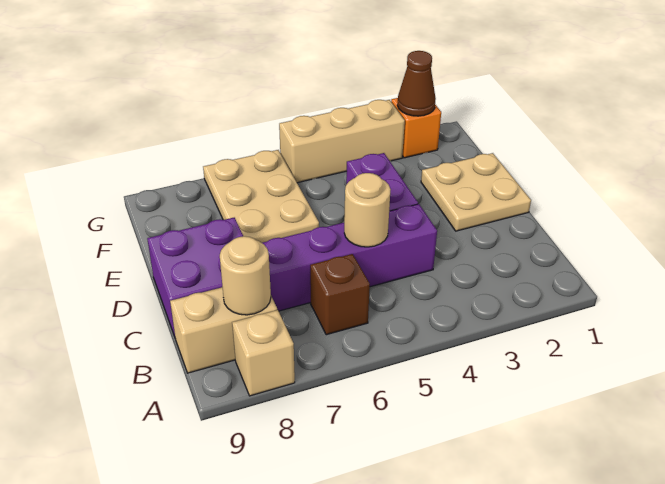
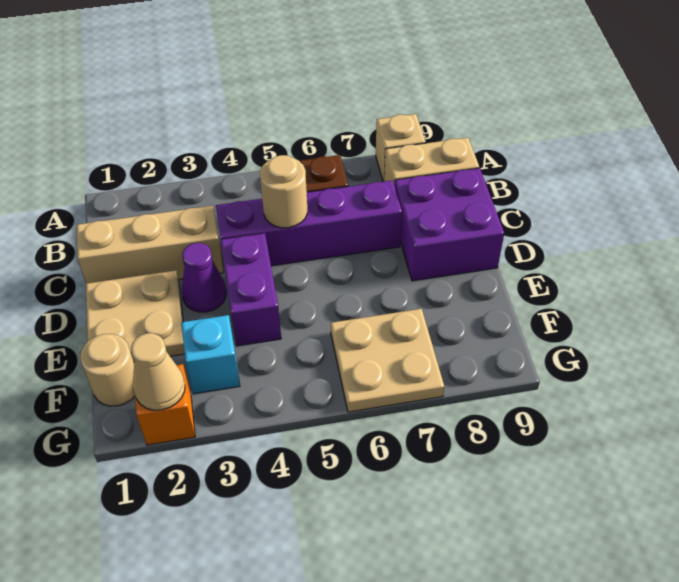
tan round brick B8 level 2 -> tan round brick F1 level 1
none -> purple cone D3 level 1
tan plate E6:G7 level 1 -> tan plate F6:G7 level 1
none -> cyan brick F3 level 1
brown cone G2 level 2 -> tan cone G2 level 2
tan brick G3:G5 level 1 -> tan brick C1:C3 level 1

